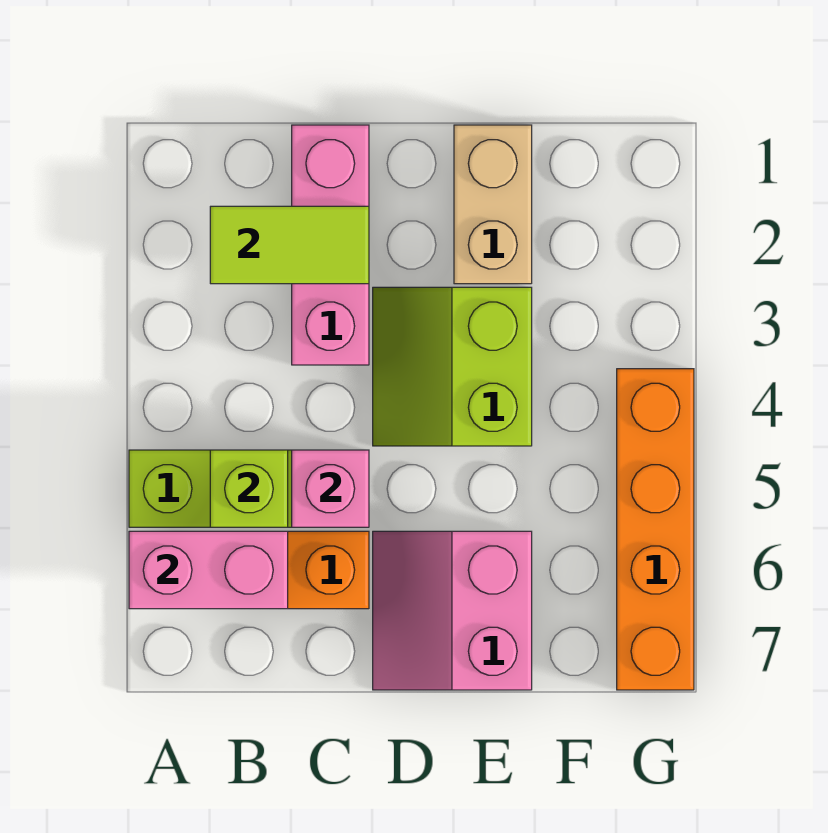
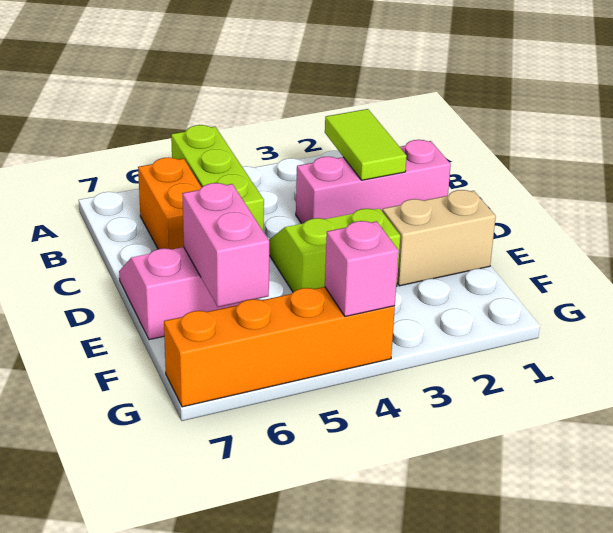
pink brick A6:B6 level 2 -> pink brick E6:F6 level 2
lime brick B5 level 2 -> none
pink brick C5 level 2 -> pink brick G4 level 2

